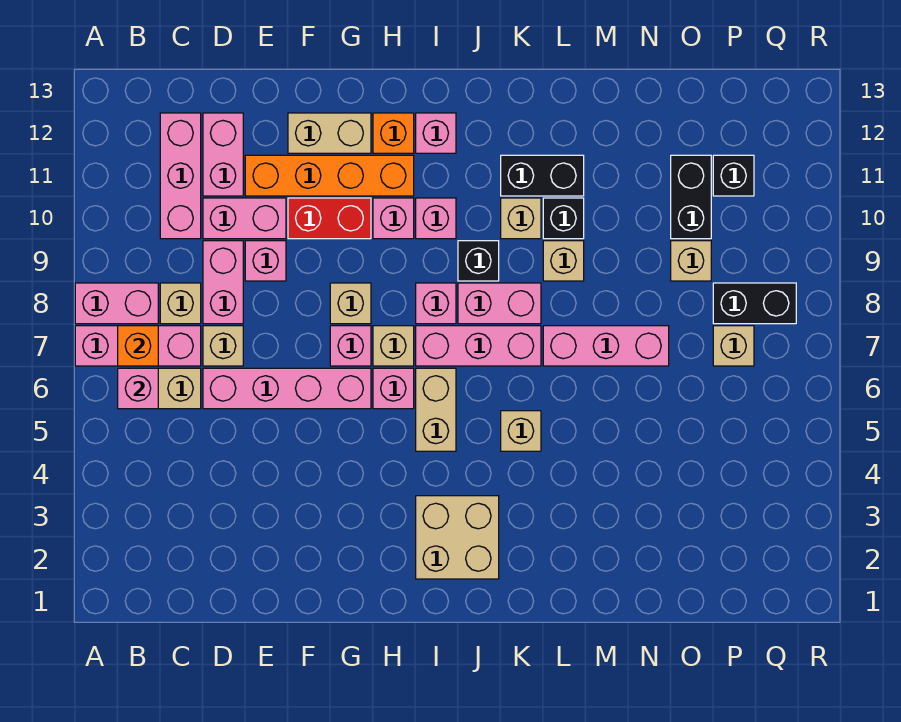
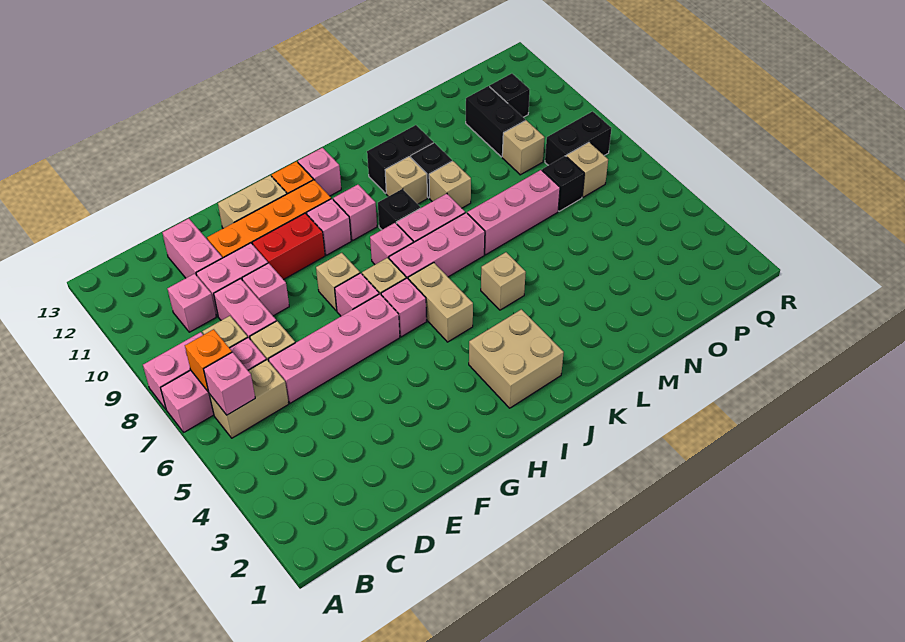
pink brick C10:C12 level 1 -> pink brick C10 level 1
none -> black brick O7 level 1

